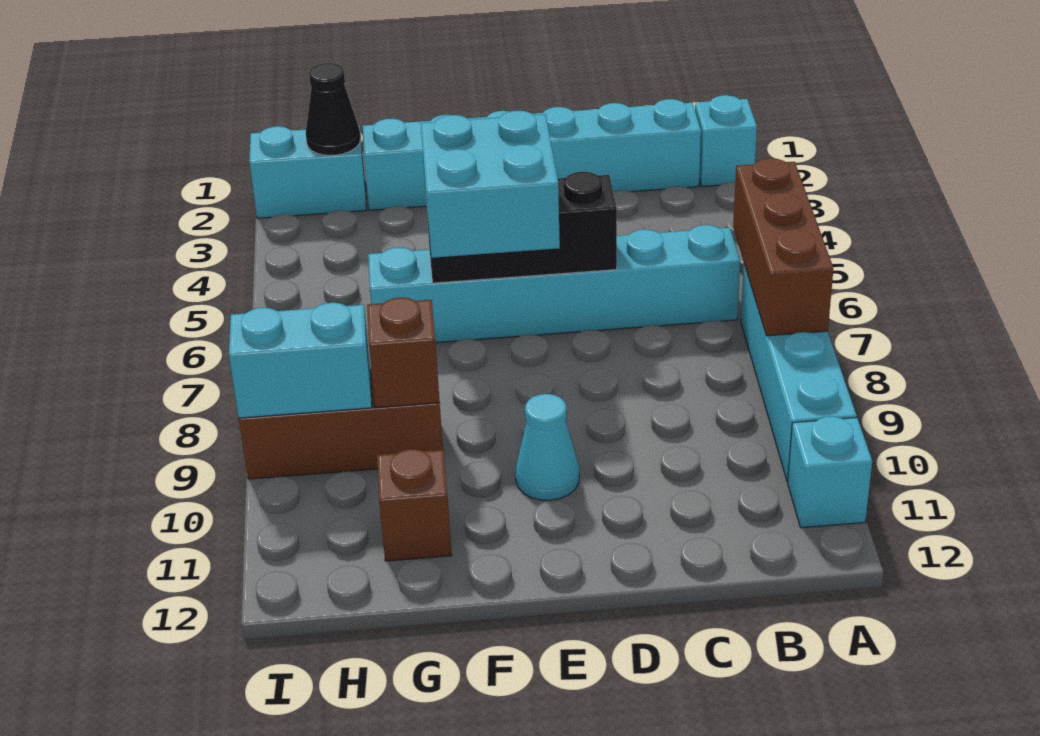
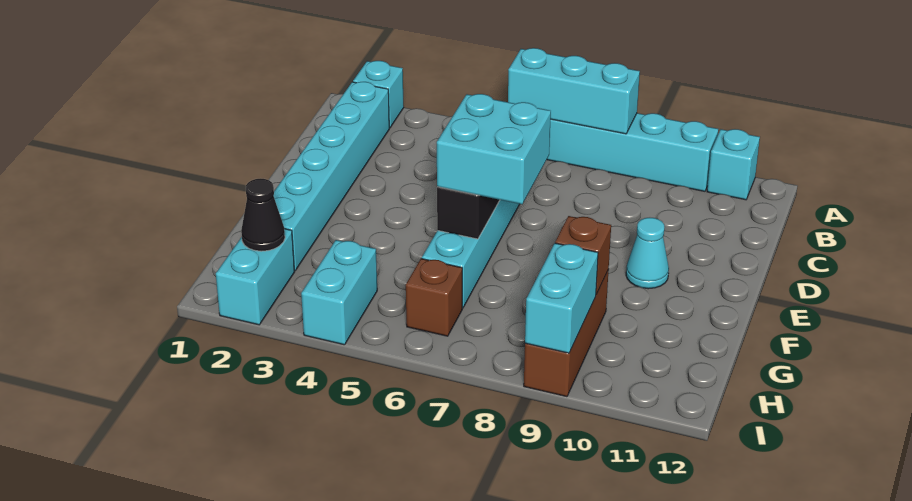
brown brick A6:A8 level 2 -> cyan brick A6:A8 level 2
brown brick G11 level 1 -> brown brick H6 level 1
none -> cyan brick H4:I4 level 1

